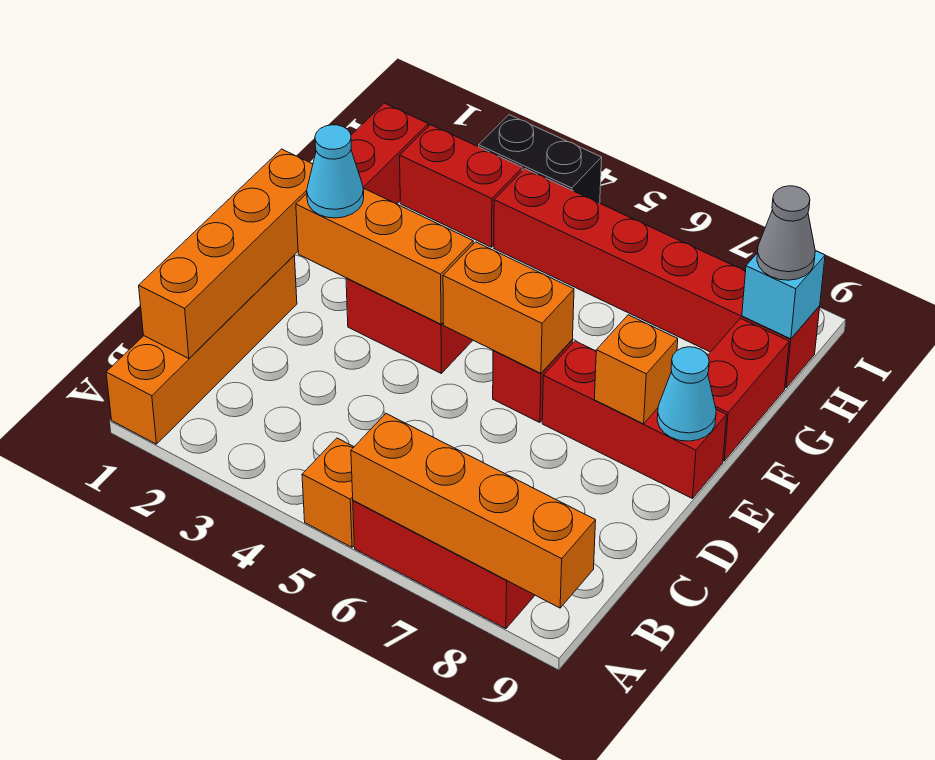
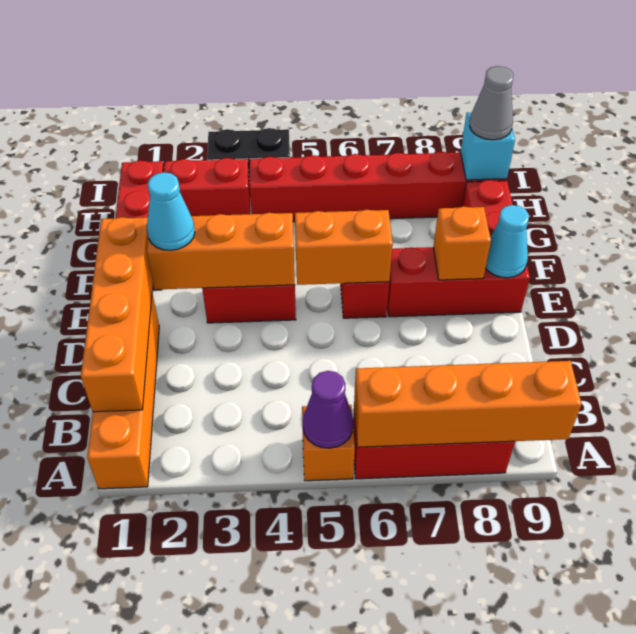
none -> purple cone A5 level 2

